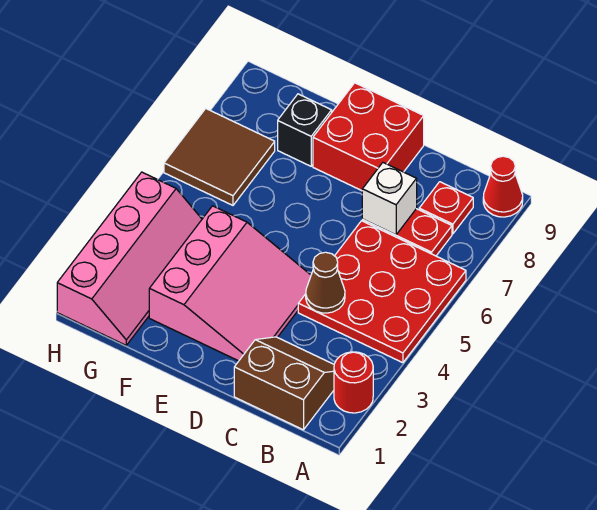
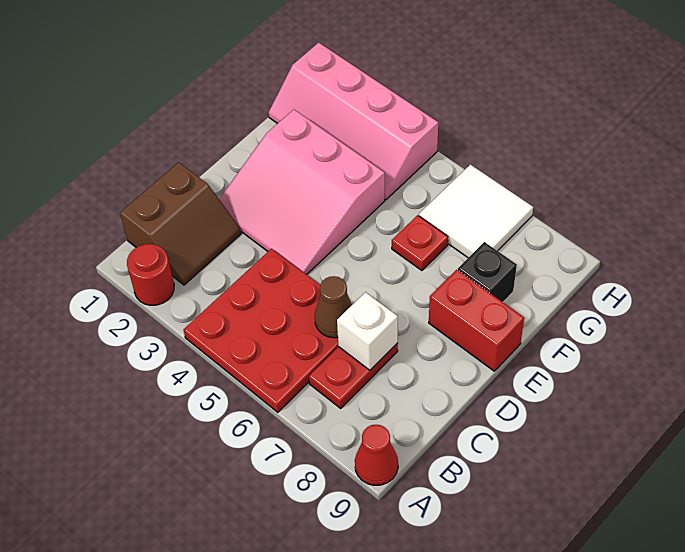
red plate B8 level 1 -> red plate F6 level 1
brown cone C4 level 2 -> brown cone C6 level 2
red brick D8:E9 level 1 -> red brick E8:E9 level 1
brown tile G6:H7 level 1 -> white tile G6:H7 level 1

